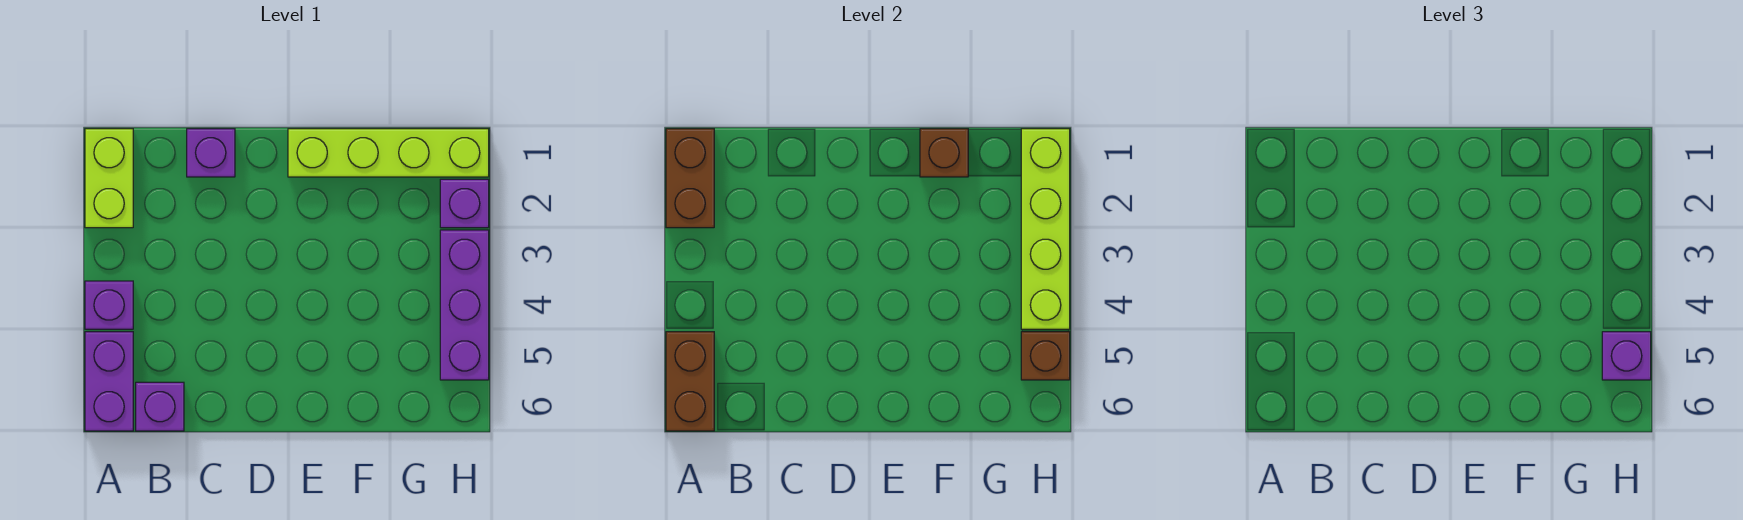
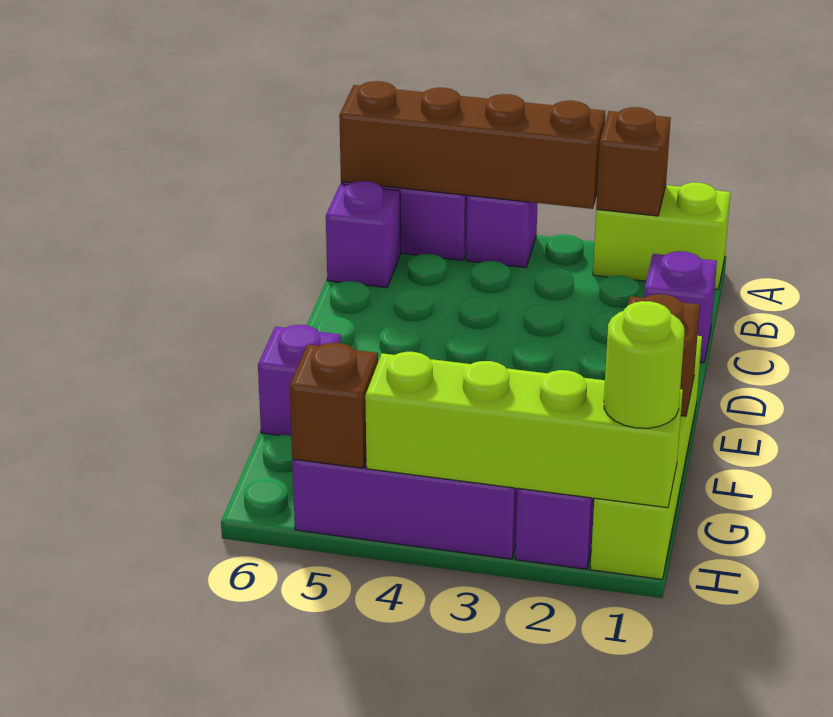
brown brick A1:A2 level 2 -> brown brick A2 level 2
brown brick A5:A6 level 2 -> brown brick A3:A6 level 2
none -> lime round brick H1 level 3
purple brick H5 level 3 -> purple brick F6 level 1

